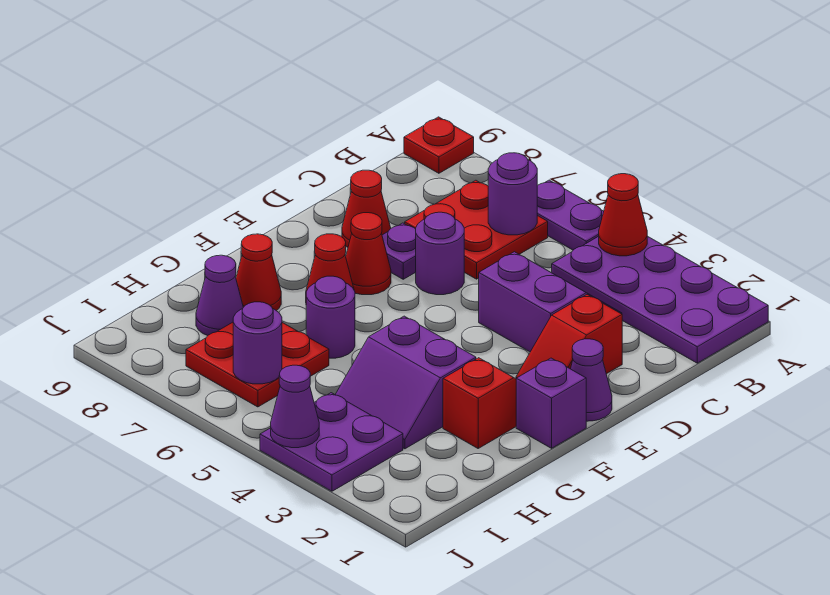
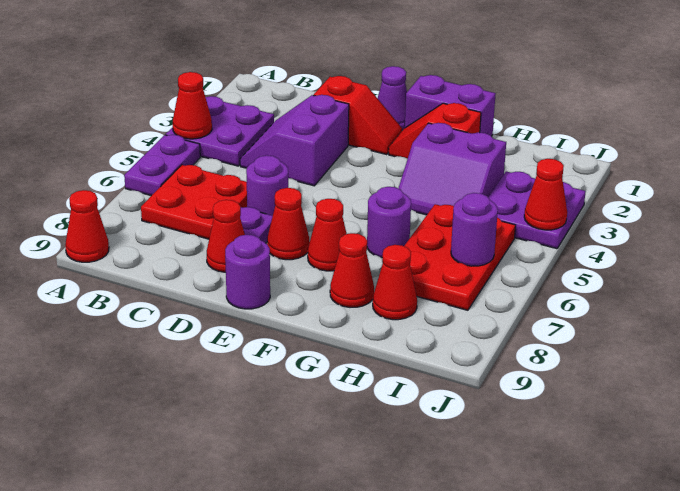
purple plate A1:B4 level 1 -> purple plate A3:B4 level 1
red plate A9 level 1 -> red cone A9 level 1
purple round brick B6 level 2 -> purple round brick E9 level 1
purple brick F1 level 1 -> purple brick F1:G1 level 1
purple slope G3:H4 level 1 top G -> purple slope G3:H4 level 1 top 3
red plate H6:I7 level 1 -> red plate H5:I7 level 1
purple cone H8 level 1 -> red cone H8 level 1
purple cone J4 level 2 -> red cone J4 level 2

